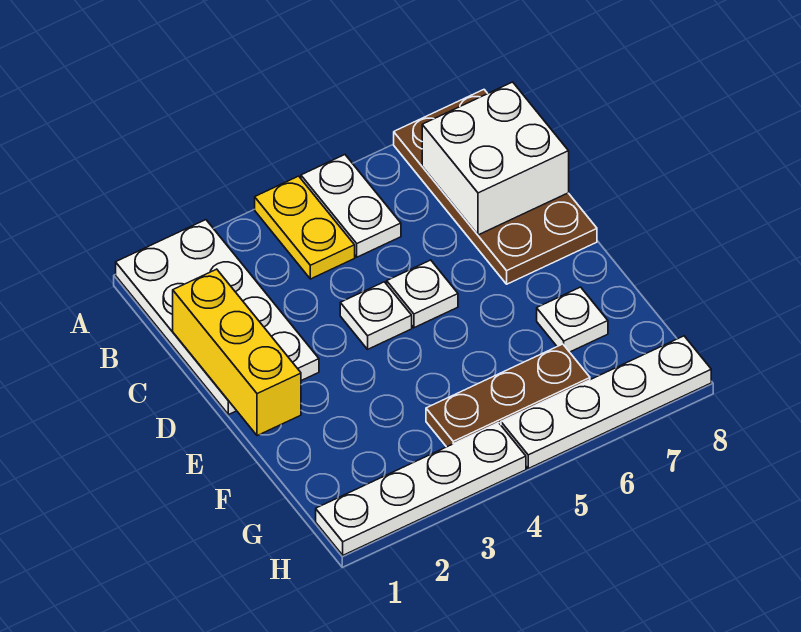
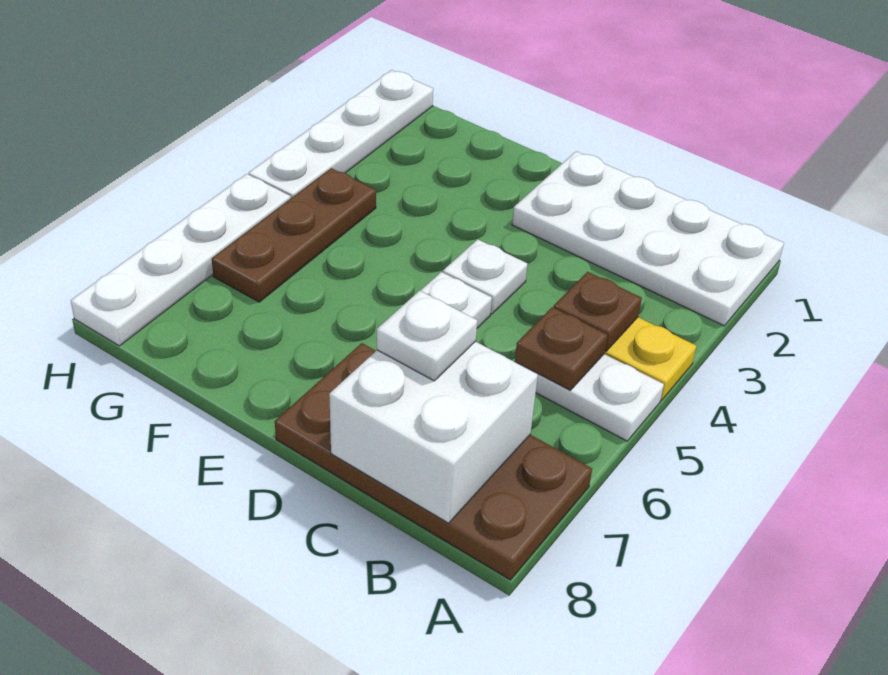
none -> brown plate B4 level 2
none -> brown plate B5 level 2
yellow brick C1:E1 level 2 -> none
white plate F7 level 1 -> white plate C7 level 3

